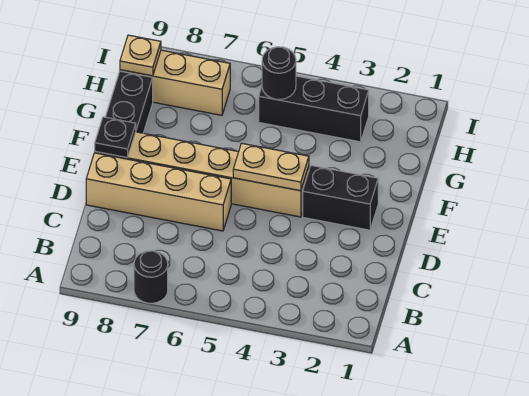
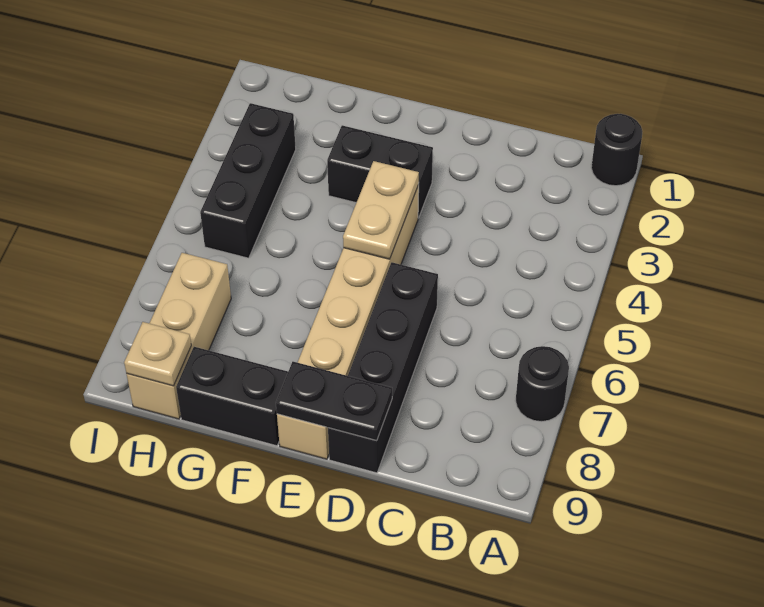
tan brick D6:D9 level 1 -> black brick D6:D9 level 1
black brick E2:E3 level 1 -> black brick E3:F3 level 1
black plate E9 level 2 -> black plate D9:E9 level 2
black round brick H5 level 2 -> black round brick A1 level 1

